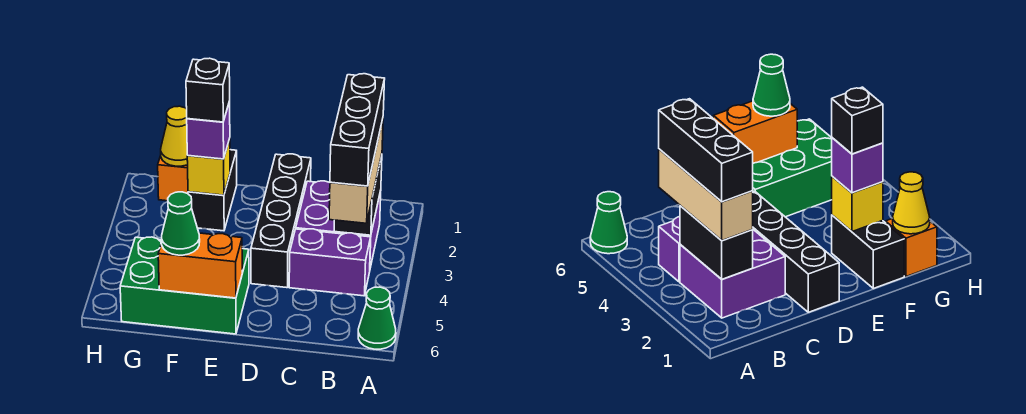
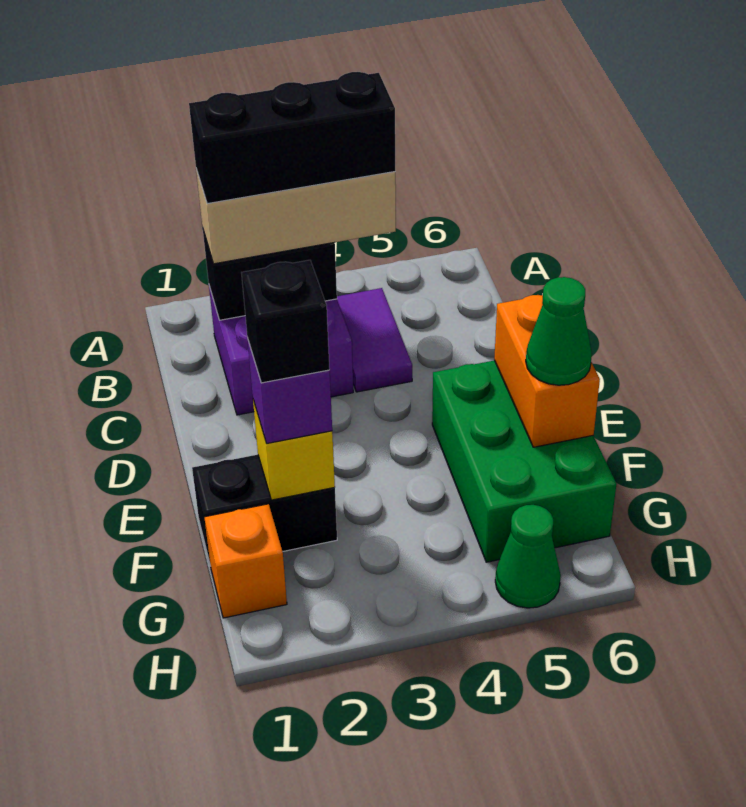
green cone A6 level 1 -> green cone H5 level 1
purple brick B4:C4 level 1 -> purple tile B4:C4 level 1
black brick D1:D4 level 1 -> none
yellow cone G1 level 2 -> none

